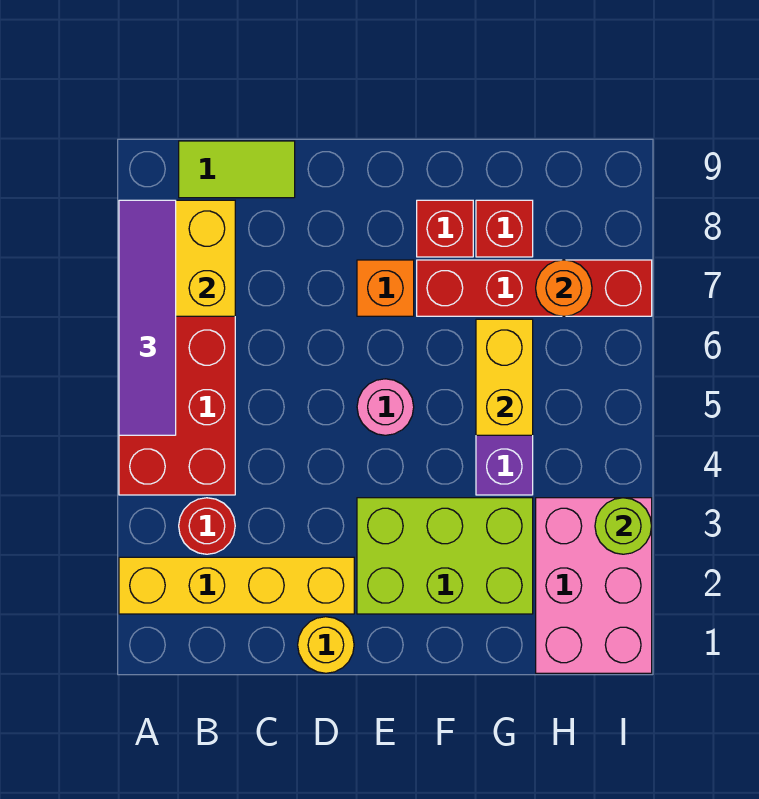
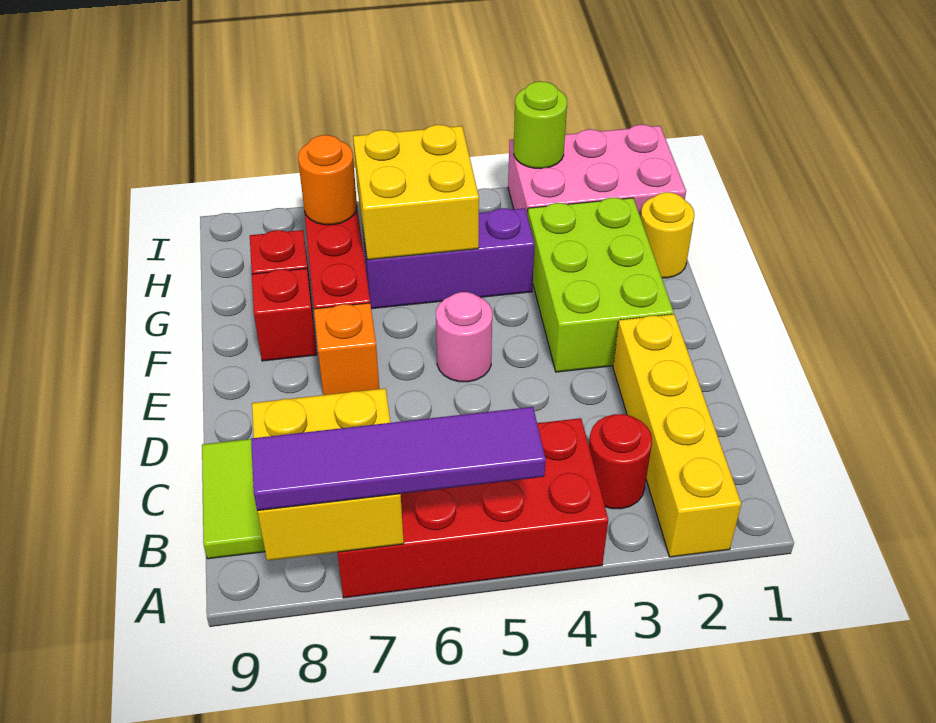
yellow round brick D1 level 1 -> yellow round brick G1 level 1
yellow brick G5:G6 level 2 -> yellow brick G5:H6 level 2

